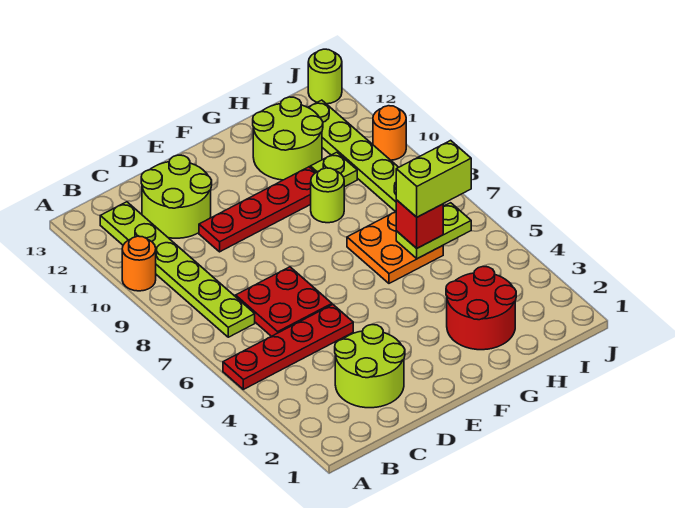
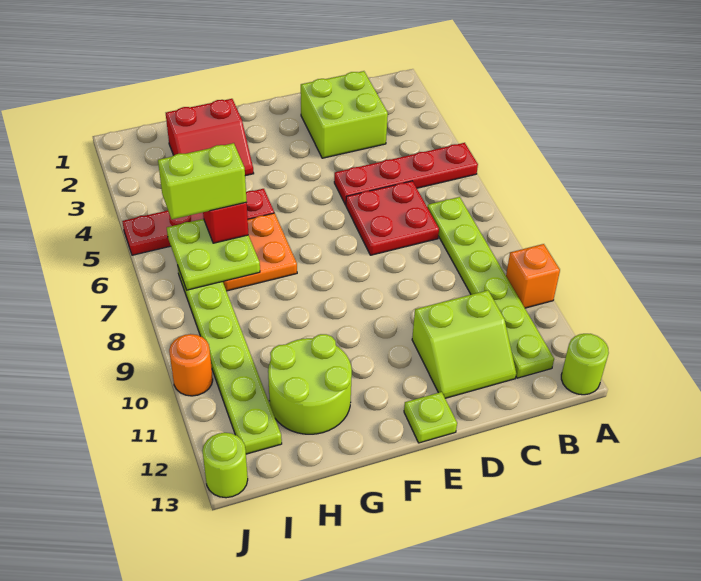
orange round brick A10 level 1 -> orange brick A10 level 1
lime round brick C2:D3 level 1 -> lime brick C2:D3 level 1
lime round brick C11:D12 level 1 -> lime slope C11:D12 level 1 top 11
red plate D10:G10 level 1 -> red plate G5:J5 level 1
red round brick G2:H3 level 1 -> red slope G2:H3 level 1 top 2
lime round brick G9 level 1 -> lime round brick A13 level 1
lime plate H6:I6 level 2 -> lime plate H6:I7 level 2
lime plate H10 level 1 -> lime plate E13 level 1

